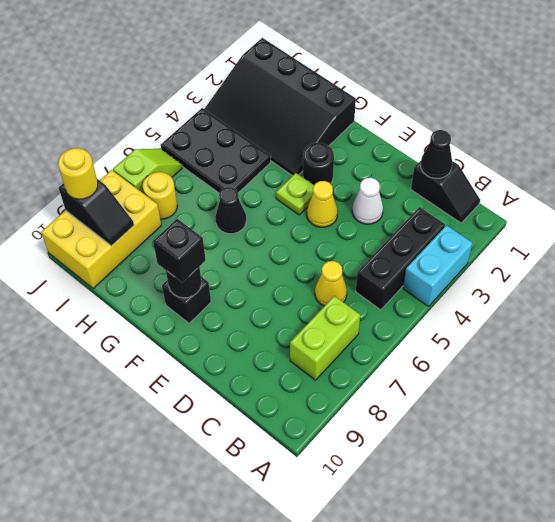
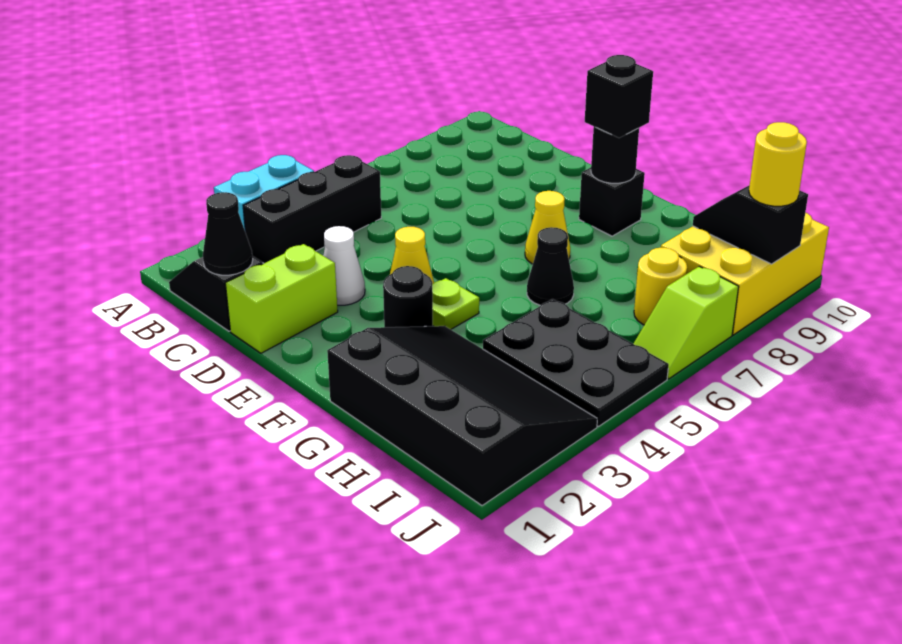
lime brick B7:B8 level 1 -> lime brick D1:D2 level 1
yellow cone C6 level 1 -> yellow cone F7 level 1

